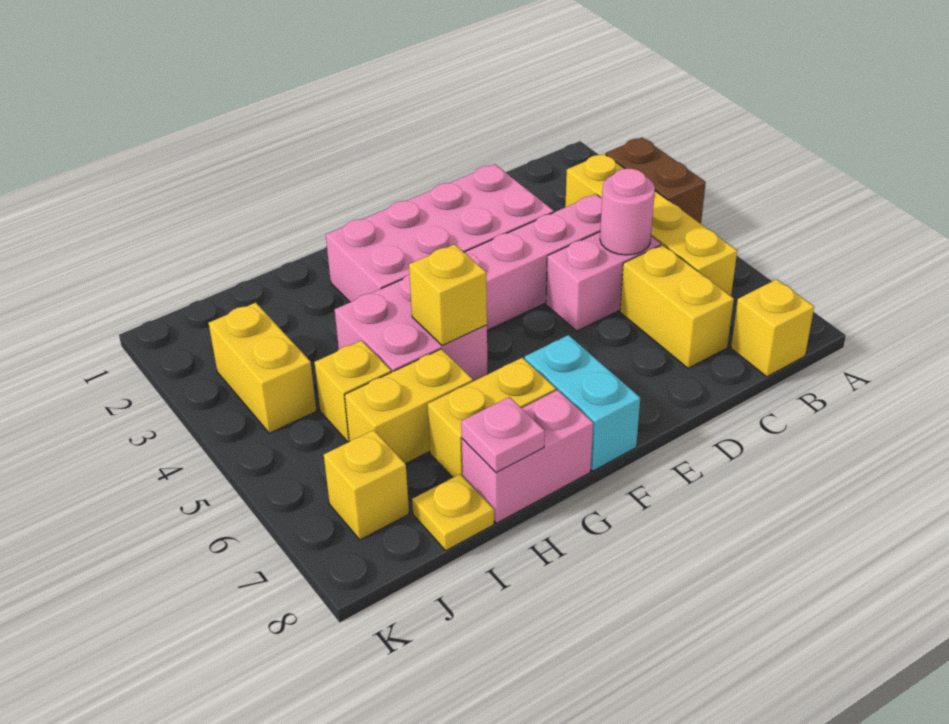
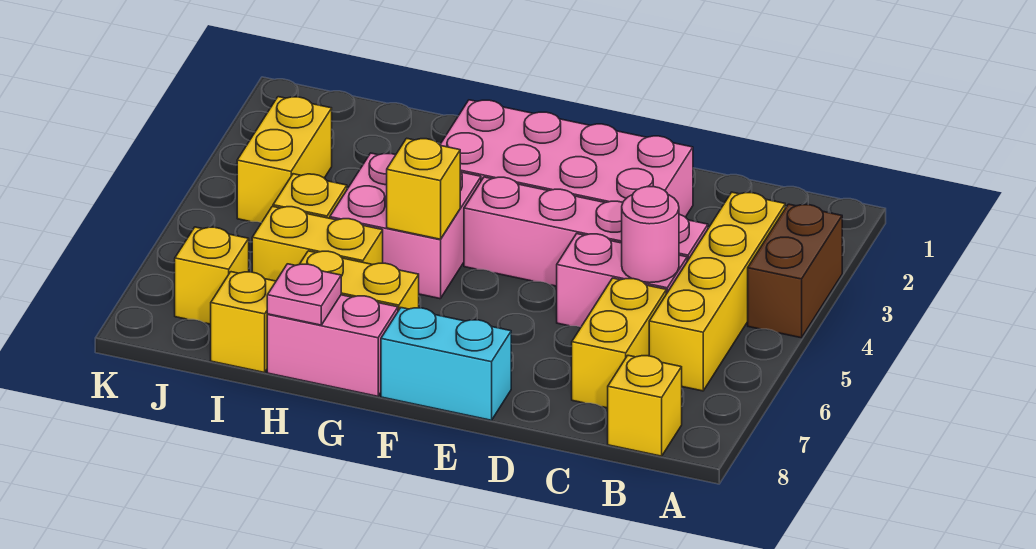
cyan brick F7:F8 level 1 -> cyan brick E8:F8 level 1
yellow plate I8 level 1 -> yellow brick I8 level 1

